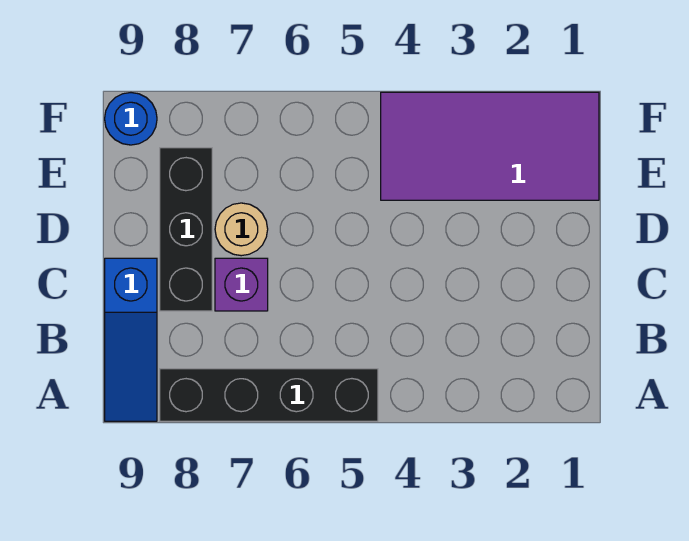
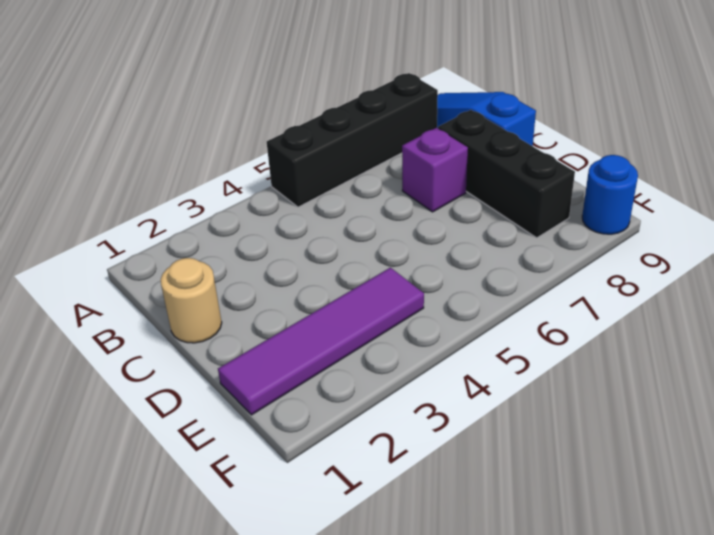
tan round brick D7 level 1 -> tan round brick C1 level 1
purple tile E1:F4 level 1 -> purple tile E1:E4 level 1

